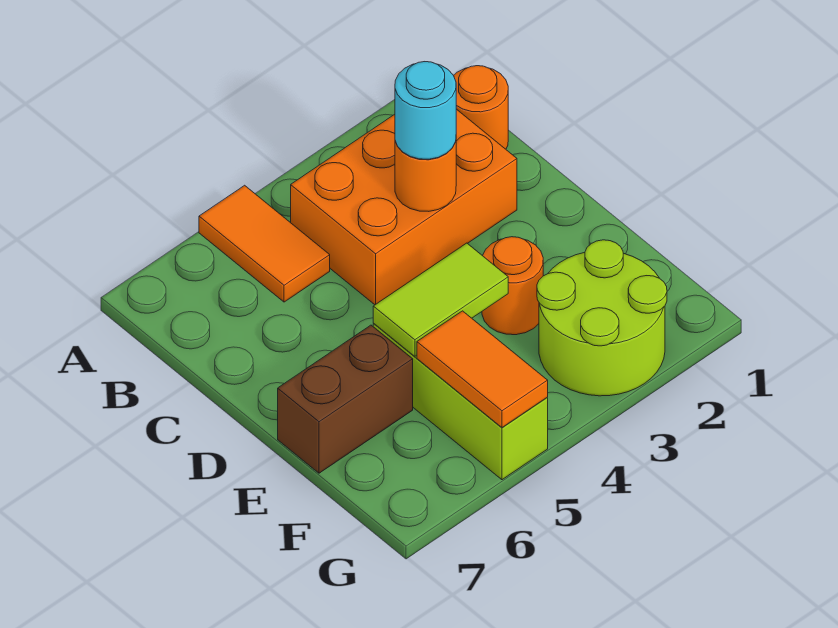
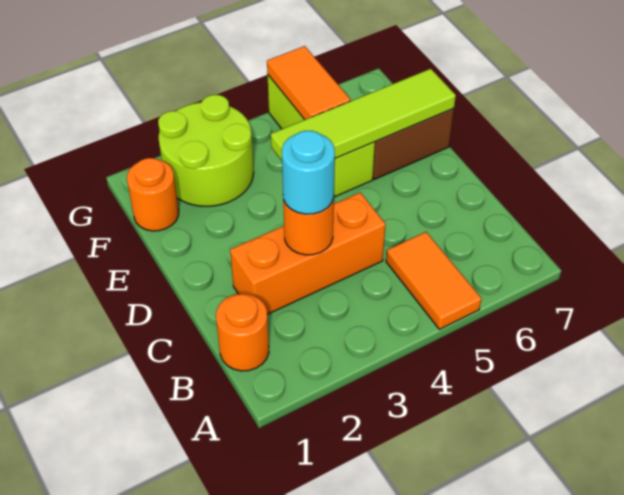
orange brick B2:C4 level 1 -> orange brick C2:C4 level 1
orange round brick E3 level 1 -> orange round brick F1 level 1
lime tile E4:E5 level 2 -> lime tile E4:E7 level 2

